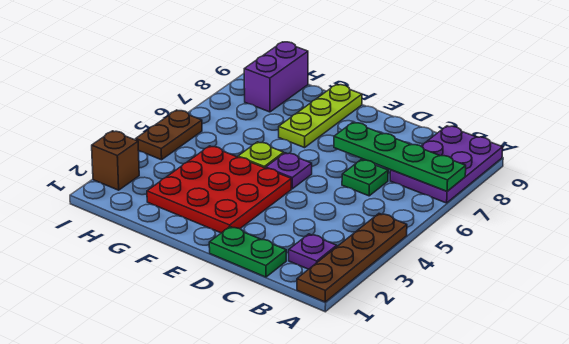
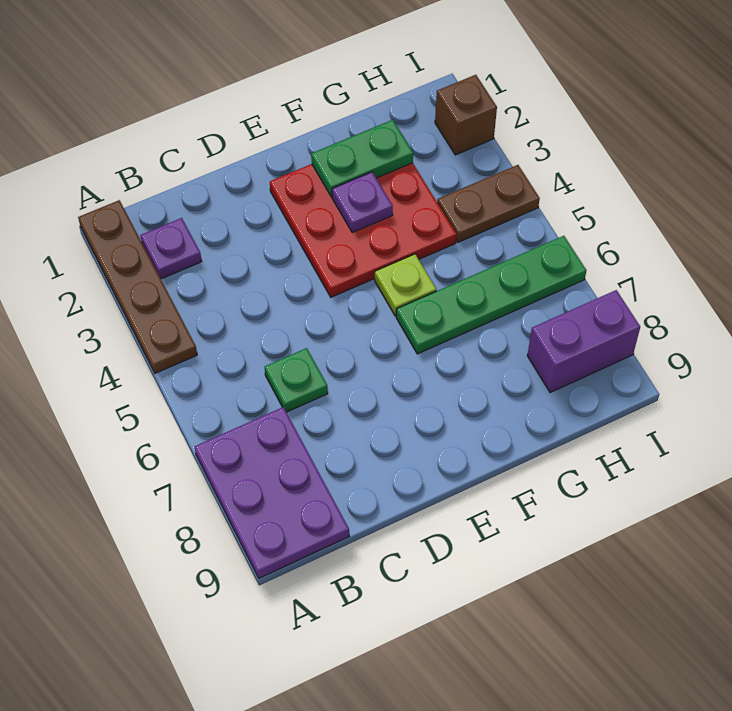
green plate A7:D7 level 2 -> green plate F6:I6 level 1
green plate C1:D1 level 1 -> green plate F2:G2 level 2
purple plate E5 level 1 -> purple plate F3 level 2
lime plate F7:F9 level 1 -> none
purple brick H8:H9 level 1 -> purple brick H8:I8 level 1
brown plate I4:I5 level 1 -> brown plate H4:I4 level 1

